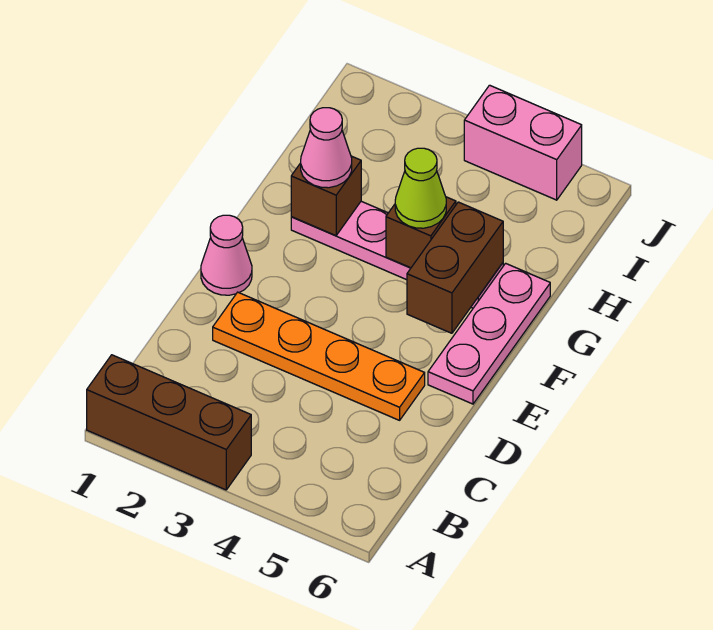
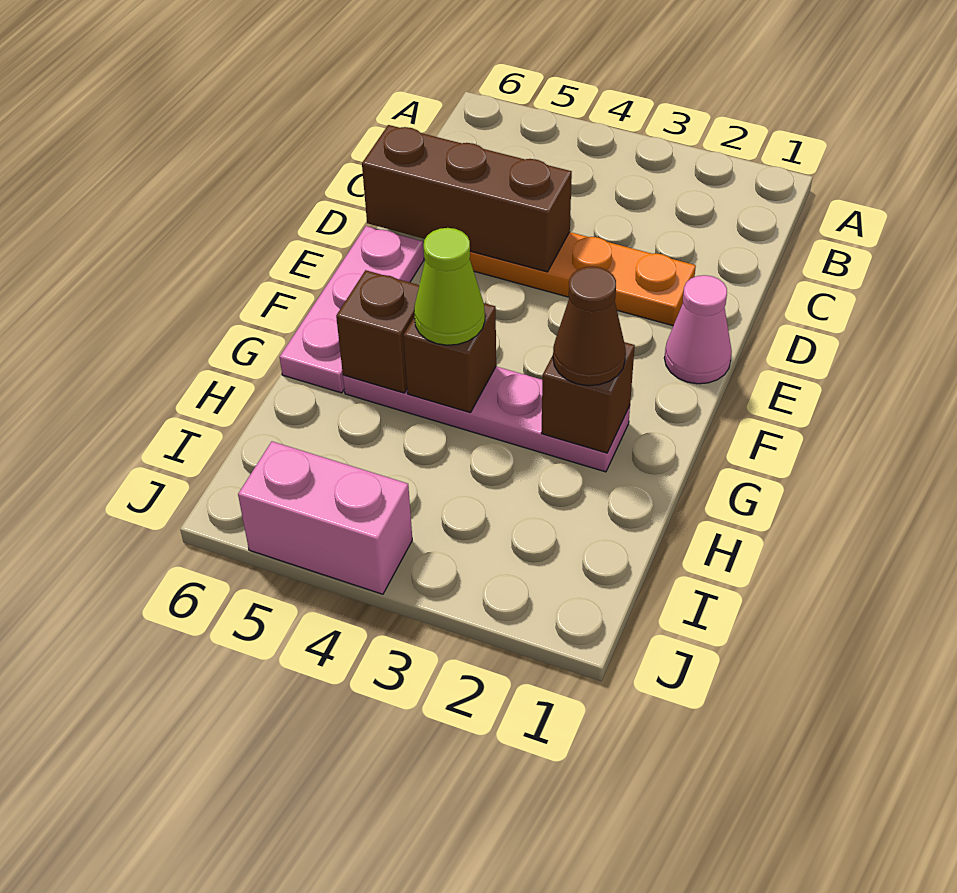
brown brick A1:A3 level 1 -> brown brick D4:D6 level 2
brown brick F5:G5 level 2 -> brown brick G5 level 2
pink cone G2 level 3 -> brown cone G2 level 3

